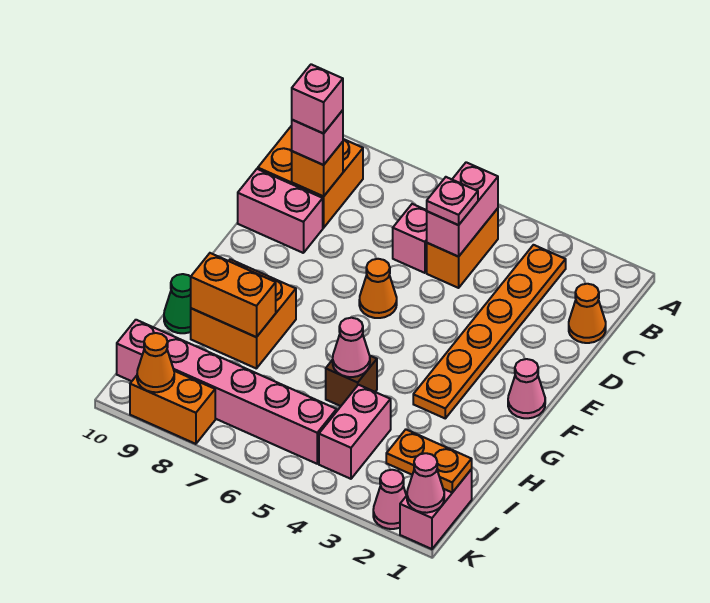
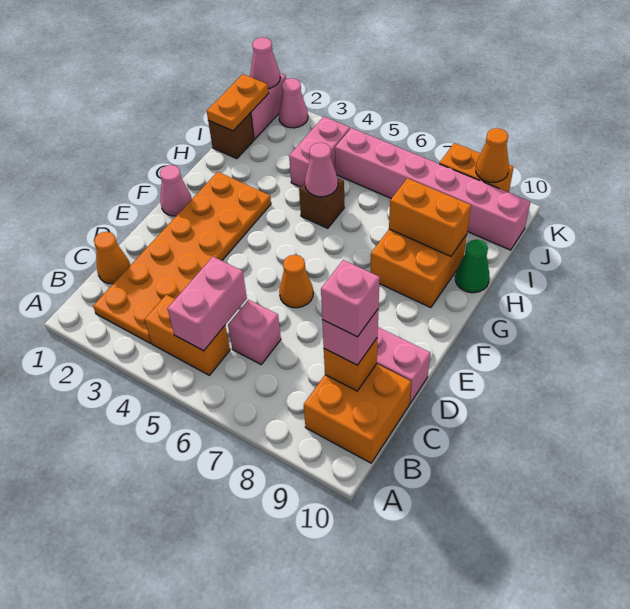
orange plate B3:G3 level 1 -> orange plate B2:G3 level 1
orange brick B5:C5 level 1 -> orange brick B4:B5 level 1
pink plate C5 level 3 -> none
none -> brown brick I1 level 1
orange plate J1:J2 level 2 -> orange plate I1:J1 level 2

